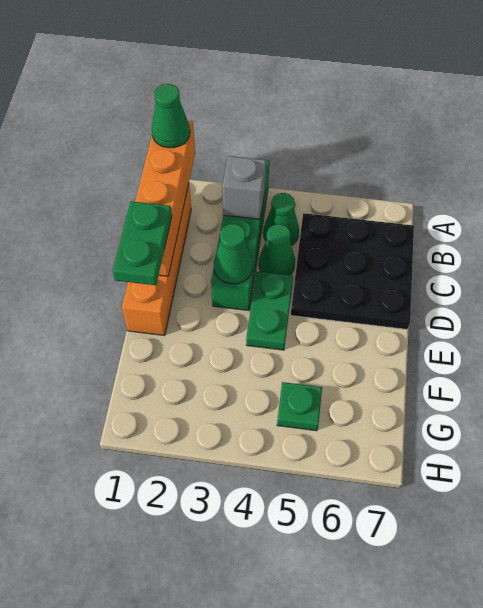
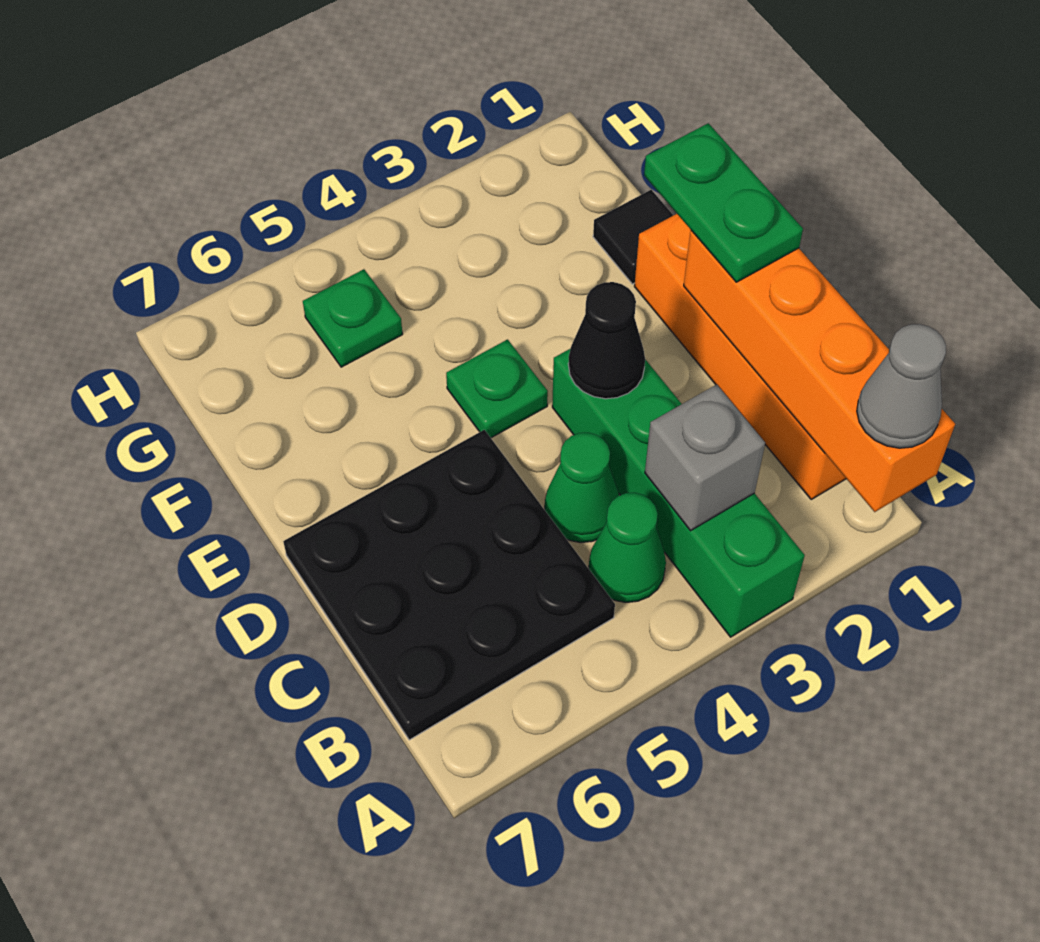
green cone A1 level 3 -> grey cone A1 level 3
green cone D3 level 2 -> black cone D3 level 2
green plate D4:E4 level 1 -> green plate E4 level 1
none -> black tile F1 level 1

